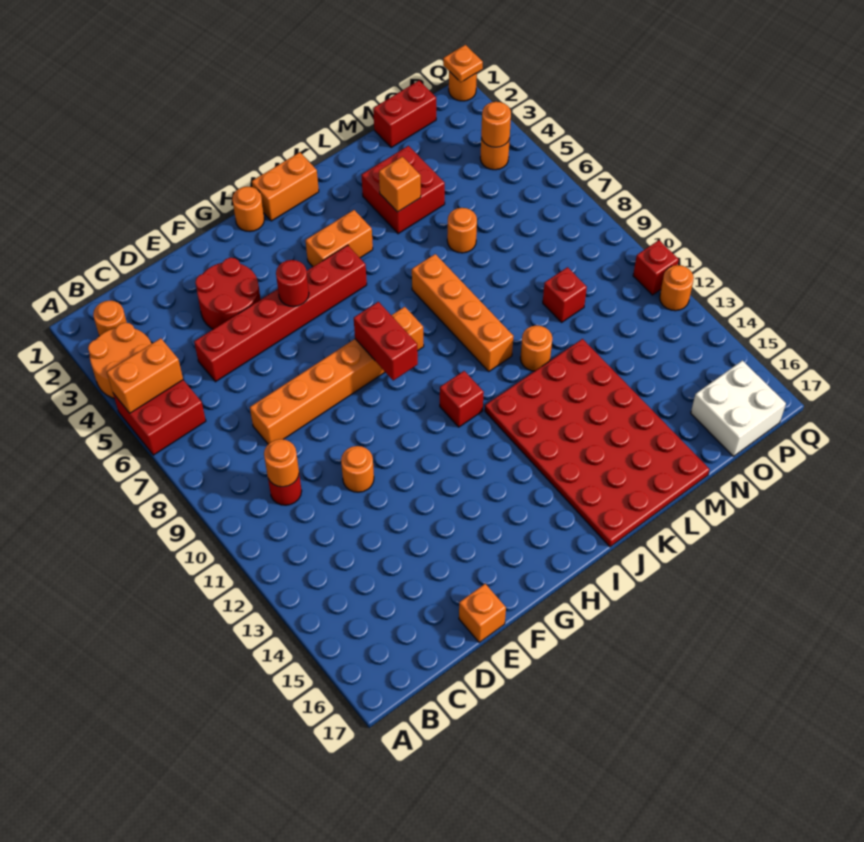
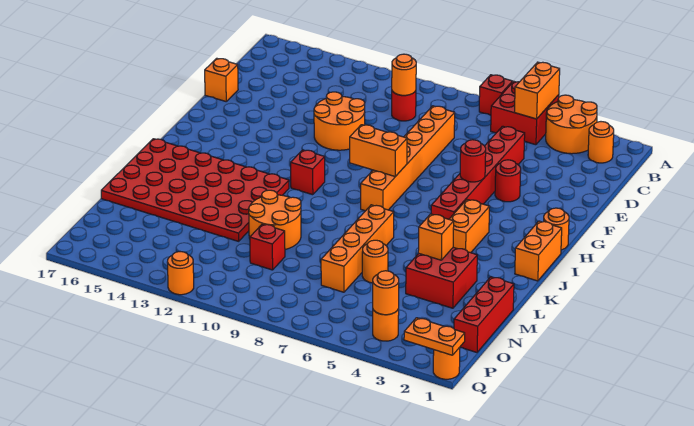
red round brick E3:F4 level 1 -> red round brick F4 level 1
orange round brick E11 level 1 -> orange round brick E11:F12 level 1
red brick H8:H9 level 2 -> orange brick H8:H9 level 2
orange brick K7:K10 level 1 -> orange brick K7:N7 level 1
orange round brick L11 level 1 -> orange round brick L10:M11 level 1
red brick N1:O1 level 1 -> red brick M1:O1 level 1
white brick O16:P17 level 1 -> none
orange plate Q1 level 2 -> orange plate Q1:Q2 level 2
red brick Q11 level 1 -> red brick A7 level 1

